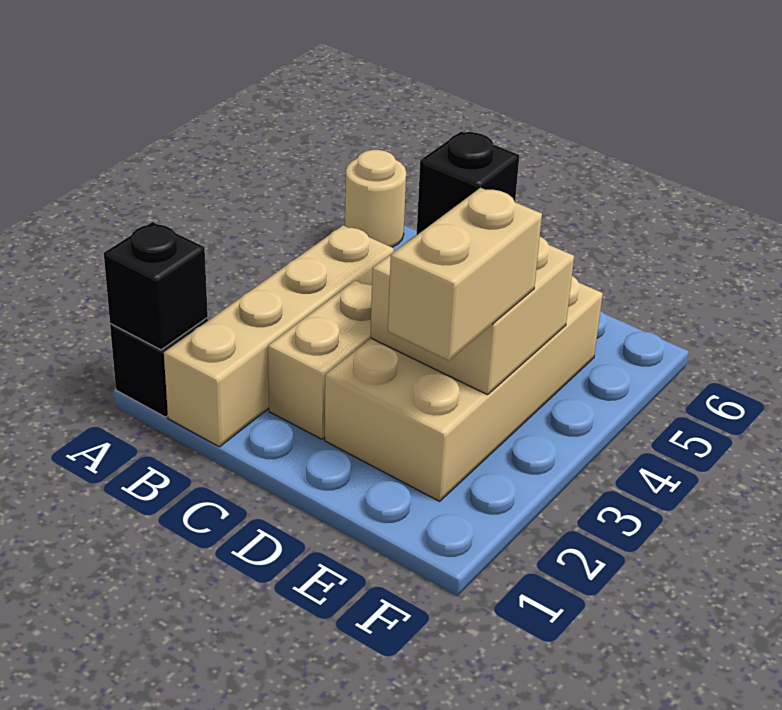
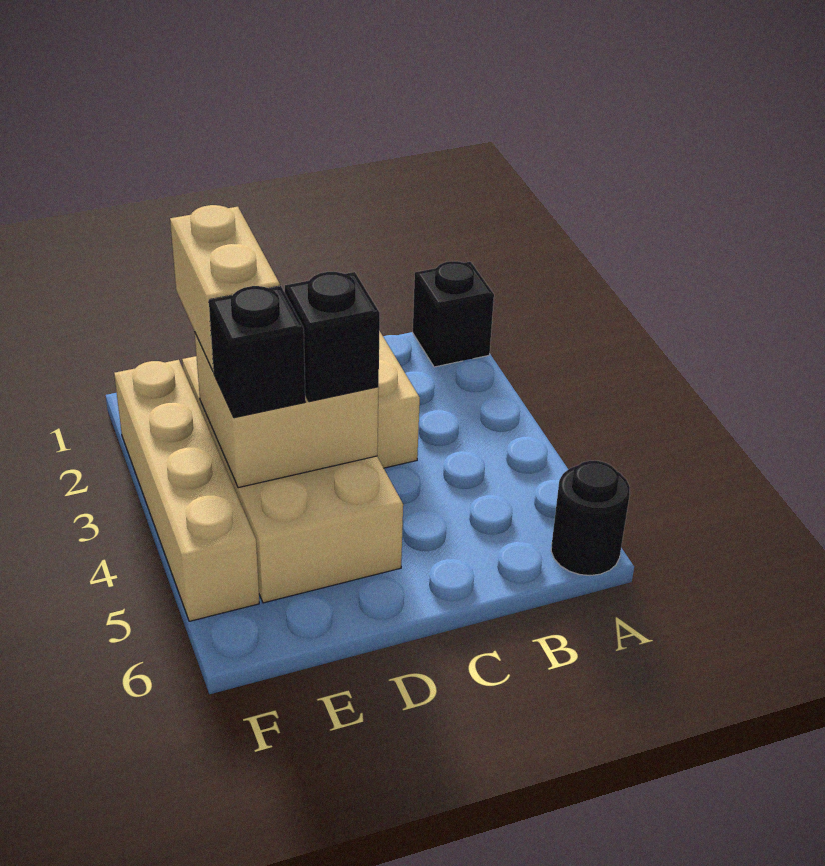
black brick A1 level 2 -> black brick E4 level 3
tan round brick A6 level 1 -> black round brick A6 level 1
tan brick B1:B4 level 1 -> tan brick F2:F5 level 1

